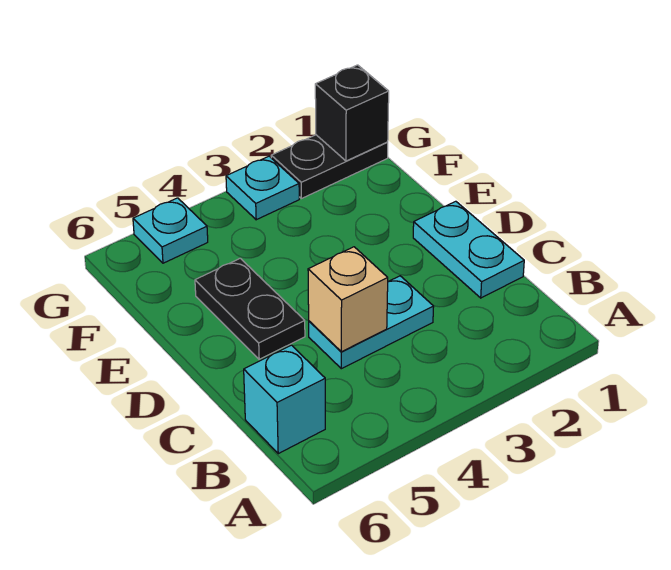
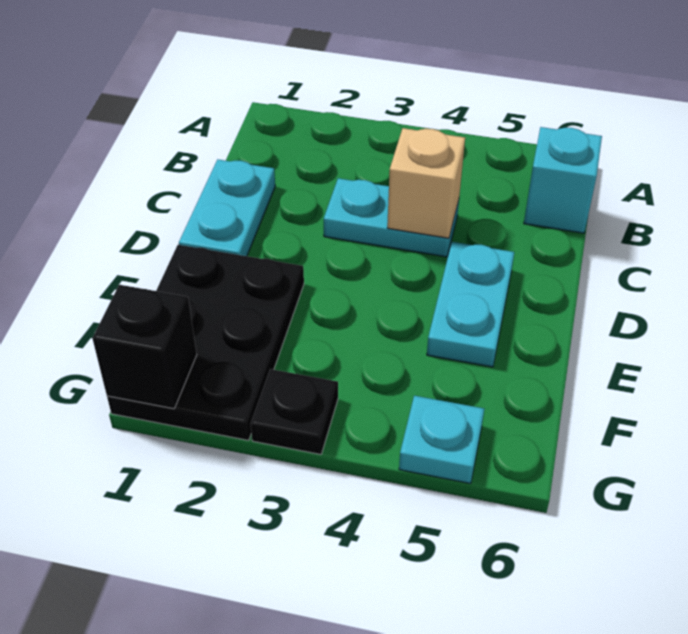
black plate D5:E5 level 1 -> cyan plate D5:E5 level 1
black plate G1:G2 level 1 -> black plate E1:G2 level 1
cyan plate G3 level 1 -> black plate G3 level 1

